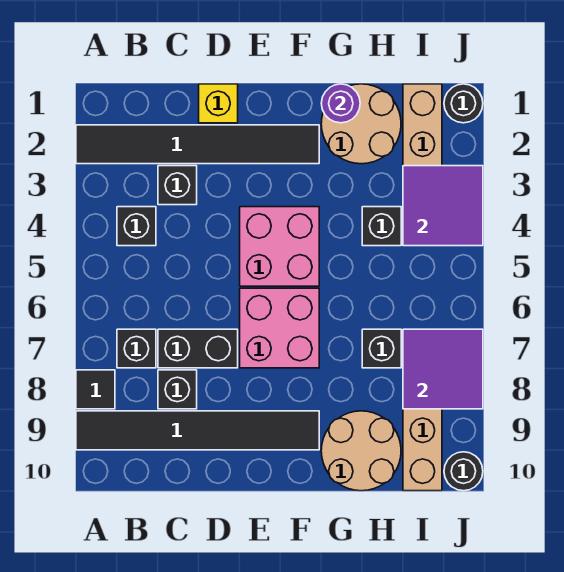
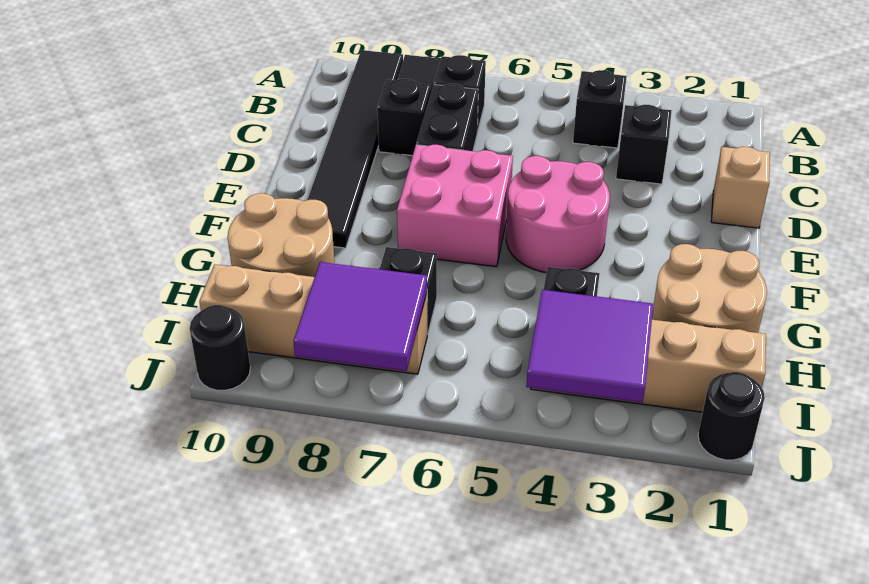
black tile A2:F2 level 1 -> none
yellow brick D1 level 1 -> tan brick D1 level 1
pink brick E4:F5 level 1 -> pink round brick E4:F5 level 1
purple round brick G1 level 2 -> none

